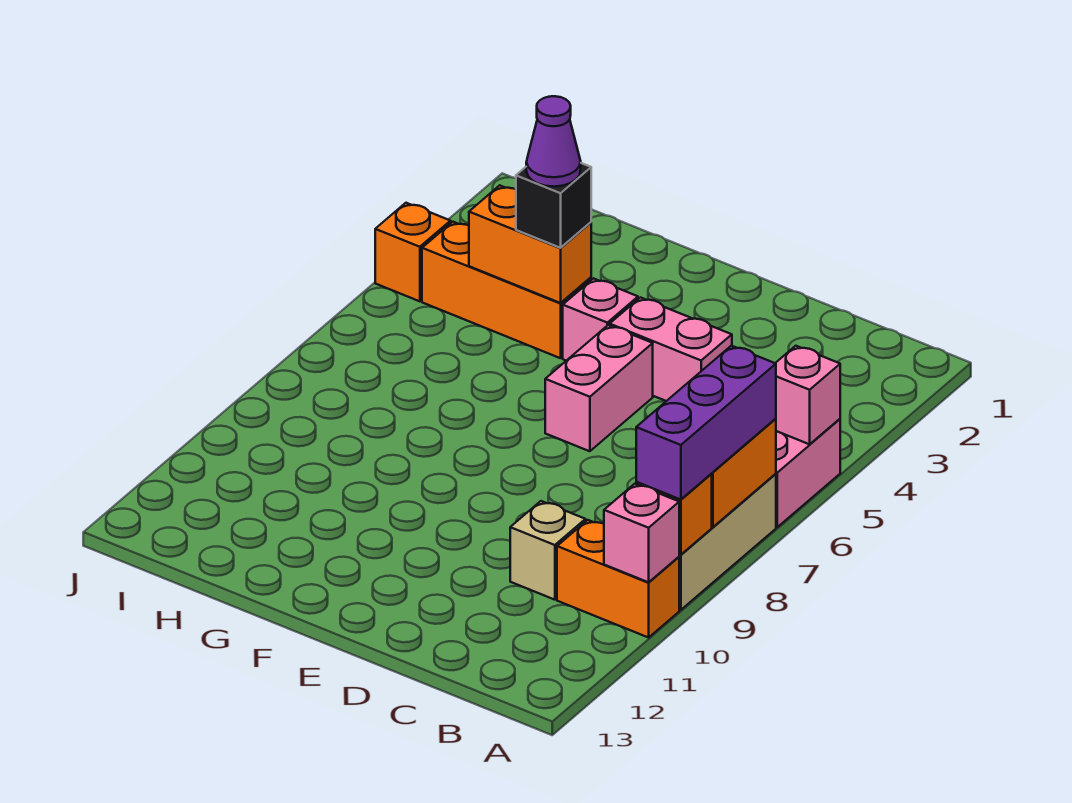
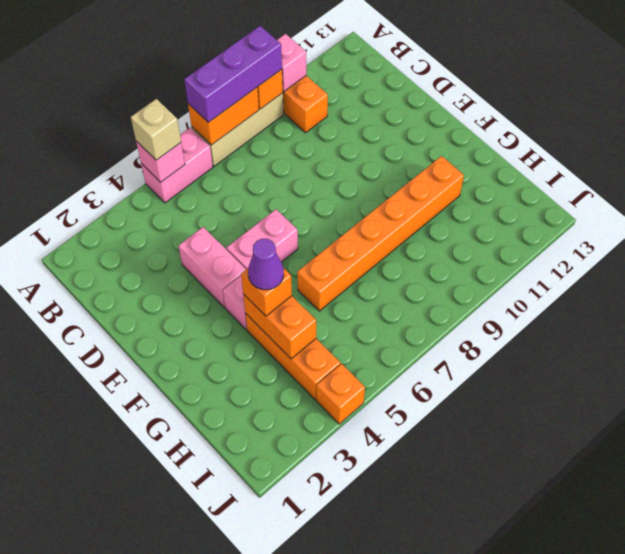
tan brick C10 level 1 -> tan brick A5 level 3
black brick G4 level 3 -> orange brick G4 level 3
none -> orange brick G6:G11 level 1

